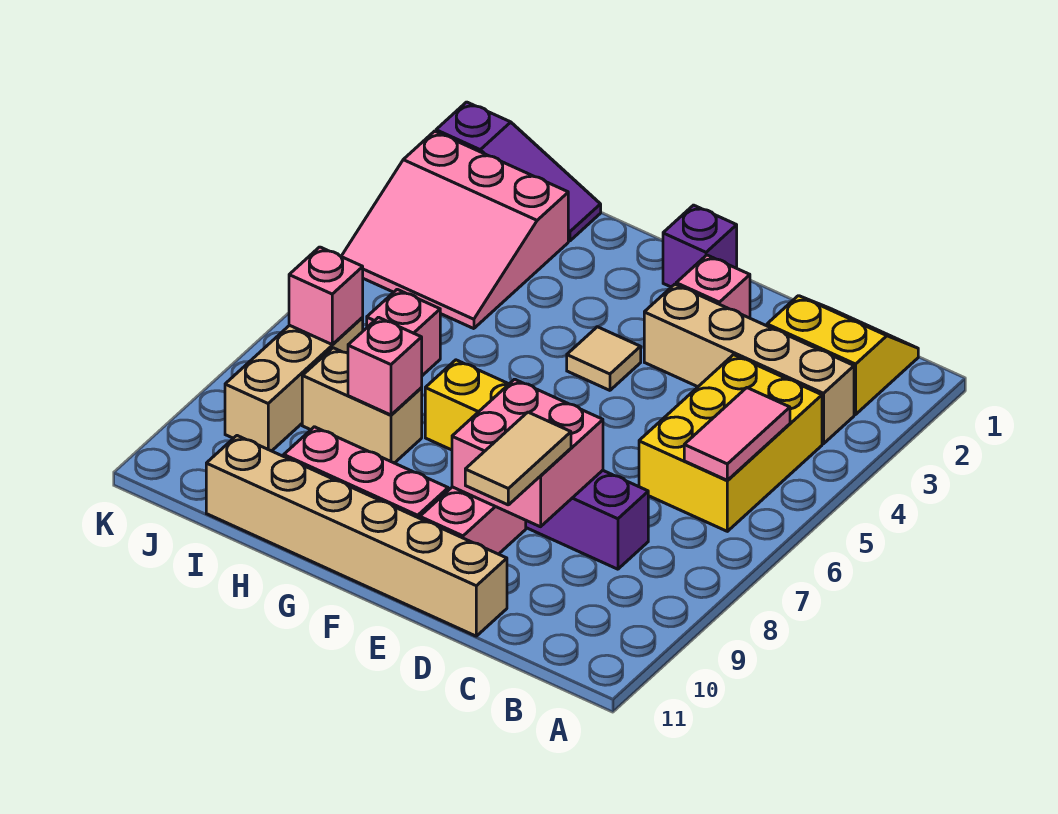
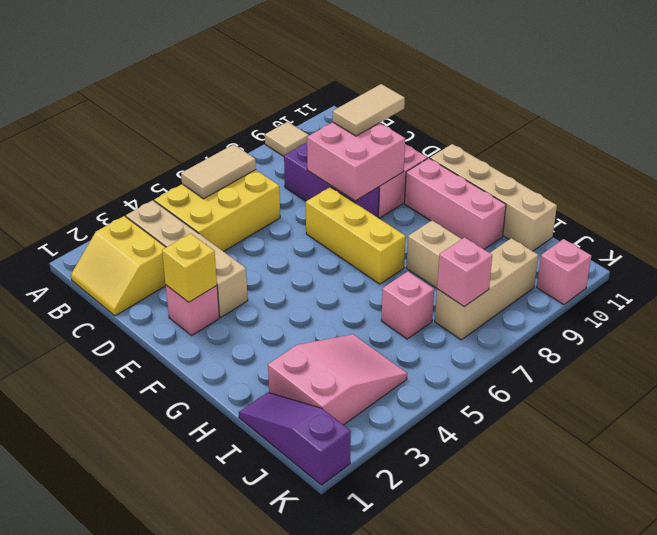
pink tile B5:B6 level 2 -> tan tile B5:B6 level 2
tan brick D11:I11 level 1 -> tan brick F11:I11 level 1
none -> yellow brick E2 level 2
purple brick F1 level 1 -> none
tan tile F4 level 1 -> tan tile A9 level 1
pink brick H8 level 2 -> pink brick K10 level 1
pink slope I2:K4 level 1 top 2 -> pink slope I2:J4 level 1 top 2

